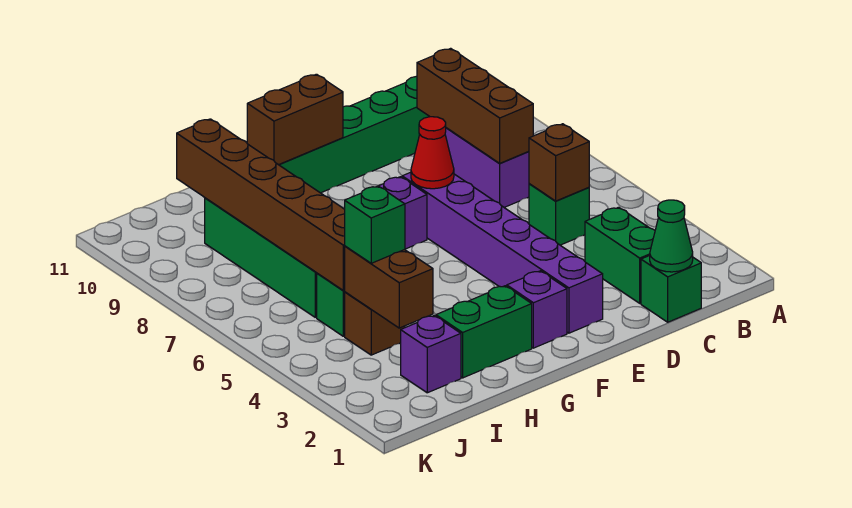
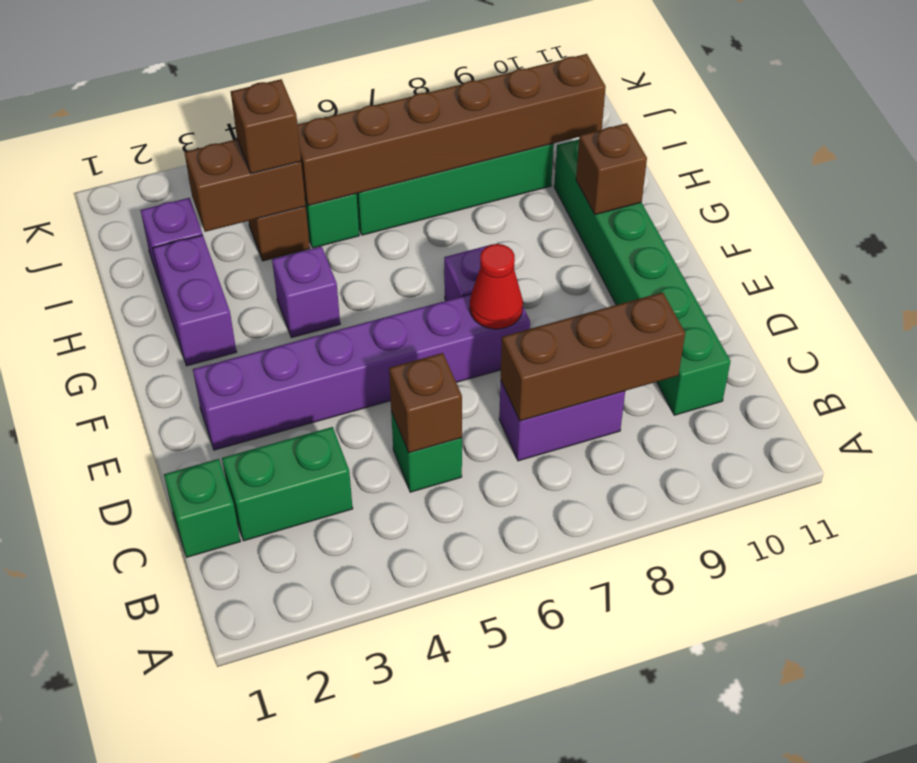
green cone C1 level 2 -> none
purple brick F2 level 1 -> purple brick G4 level 1
brown brick F10:G10 level 2 -> brown brick G10 level 2
green brick G2:H2 level 1 -> purple brick G2:H2 level 1
green brick I4 level 3 -> brown brick I4 level 3

